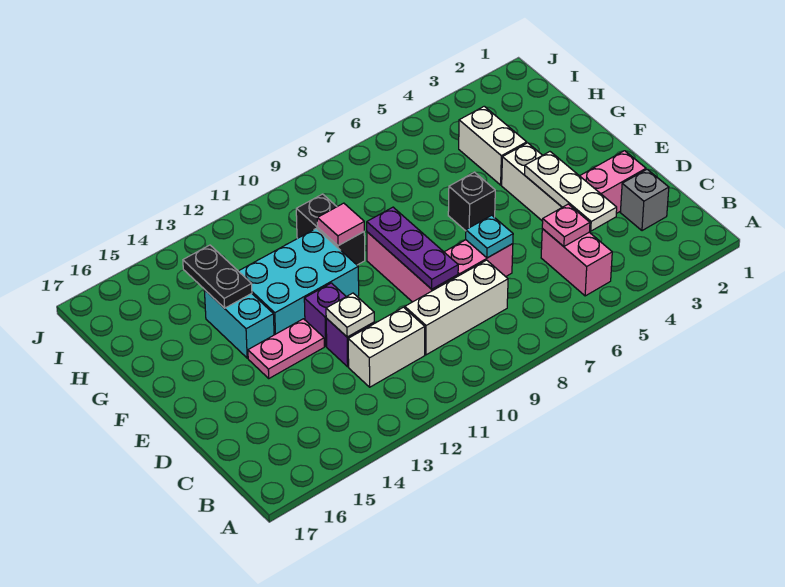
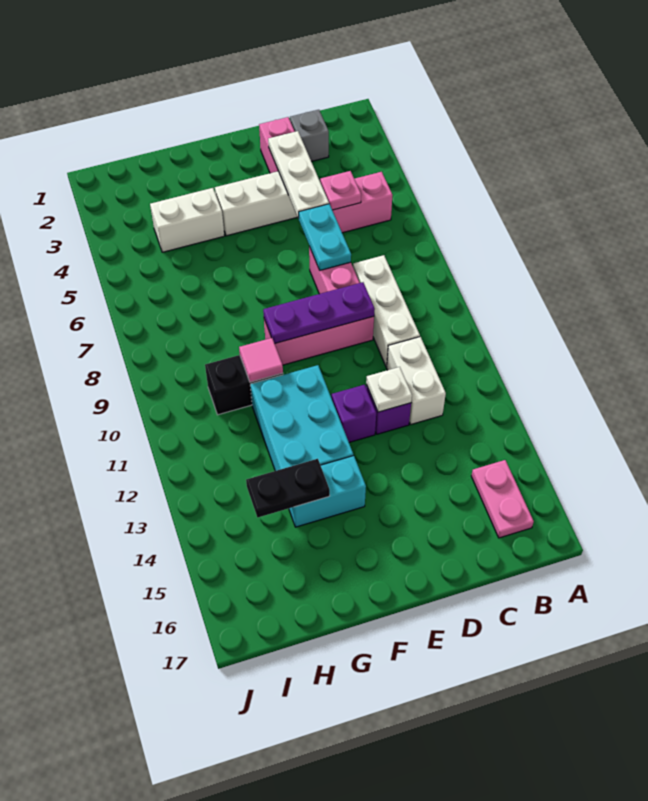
white plate C4:E4 level 2 -> white plate D3:D5 level 2
cyan plate D7 level 2 -> cyan plate D6:D7 level 2
pink plate E13:E14 level 1 -> pink plate B15:B16 level 1
black brick F6 level 1 -> none

